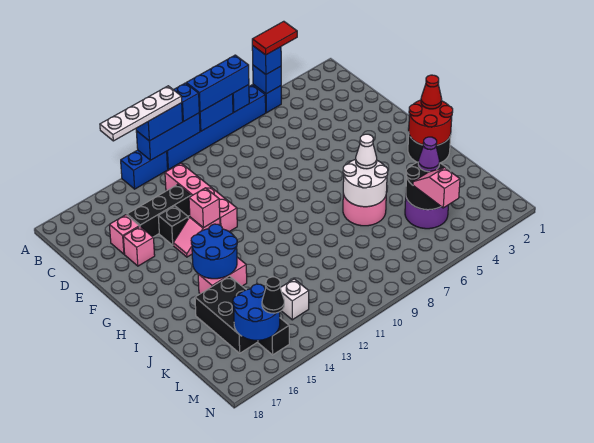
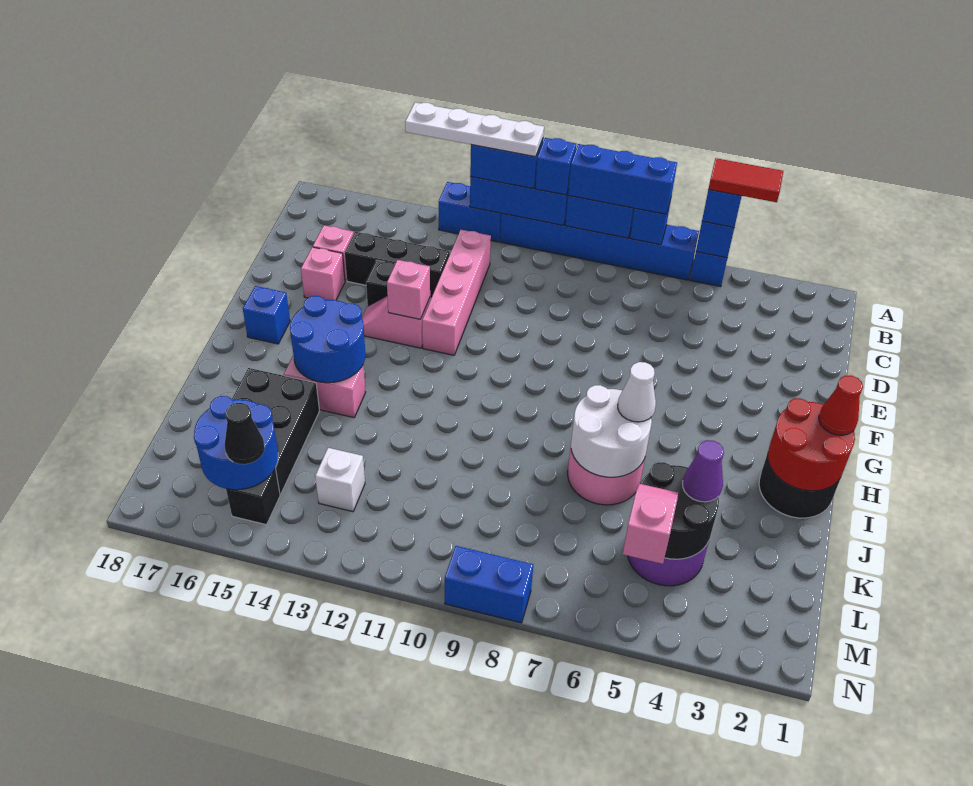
none -> blue brick G17 level 1
none -> blue brick N8:N9 level 1

